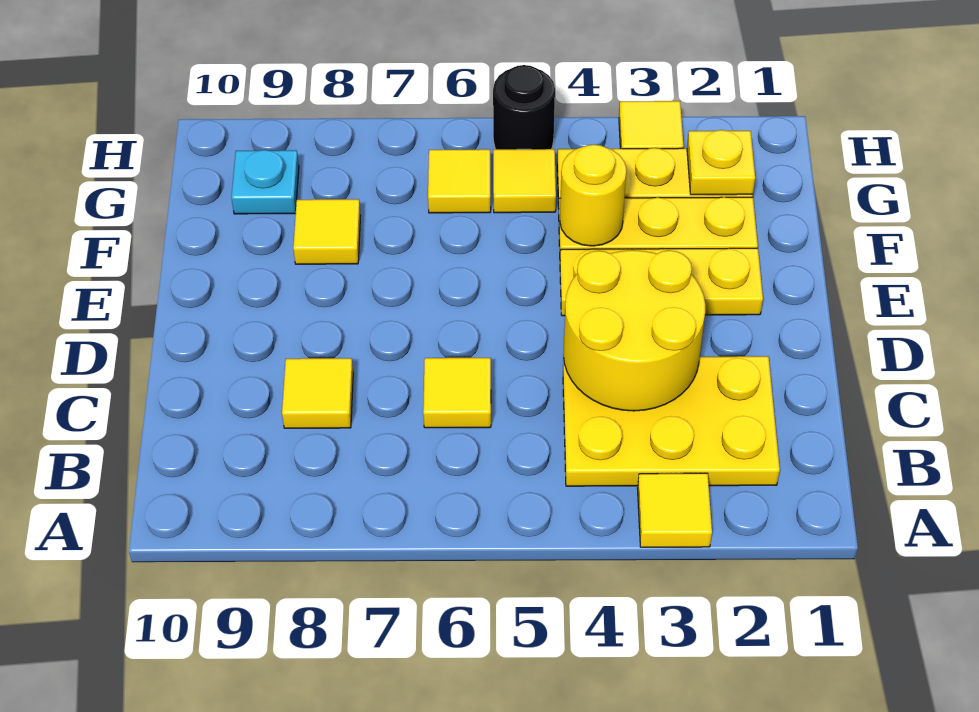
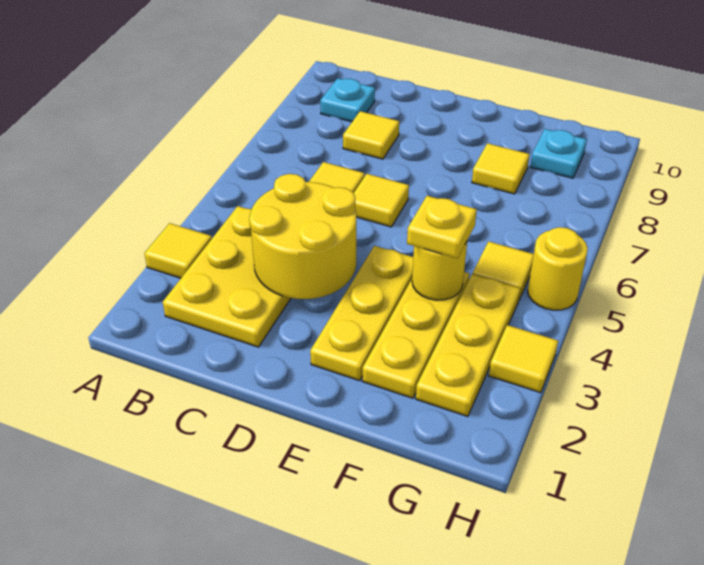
none -> cyan plate B9 level 1
yellow plate G2 level 2 -> yellow plate F4 level 3
yellow tile G6 level 1 -> yellow tile D6 level 1
black round brick H5 level 1 -> yellow round brick H5 level 1

